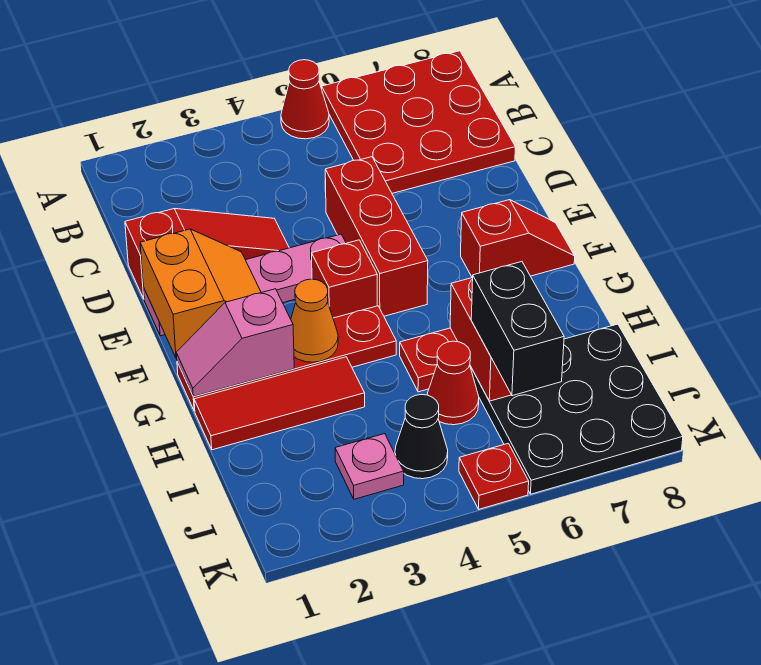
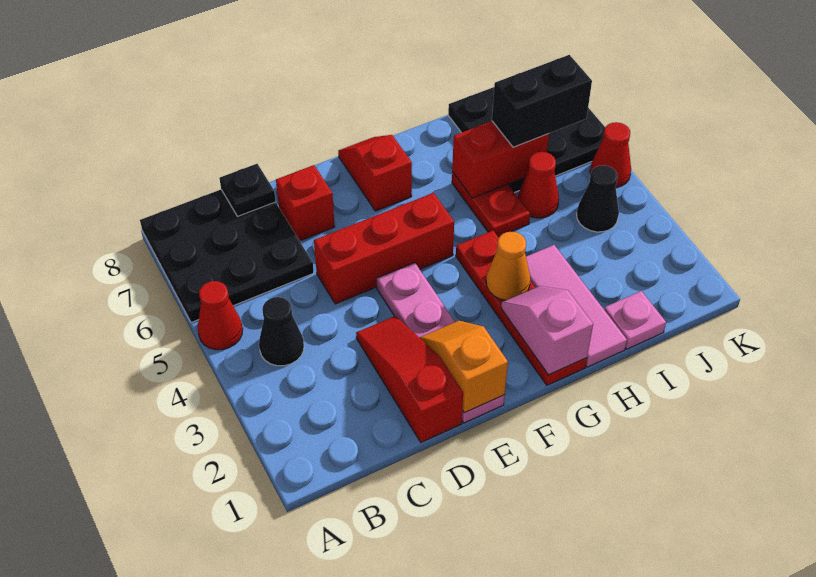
red plate A6:C8 level 1 -> black plate A6:C8 level 1
none -> black cone B4 level 1
none -> black plate C8 level 2
orange slope E1:F2 level 2 top 1 -> orange slope E1:E2 level 2 top 1
red brick F4 level 1 -> red brick D7 level 1
pink slope G1:G2 level 2 top 2 -> pink slope G1:G2 level 2 top 1
red tile H1:H3 level 1 -> pink tile H1:H3 level 1
pink plate J3 level 1 -> pink plate I1 level 1
red plate K5 level 1 -> red cone K5 level 1

